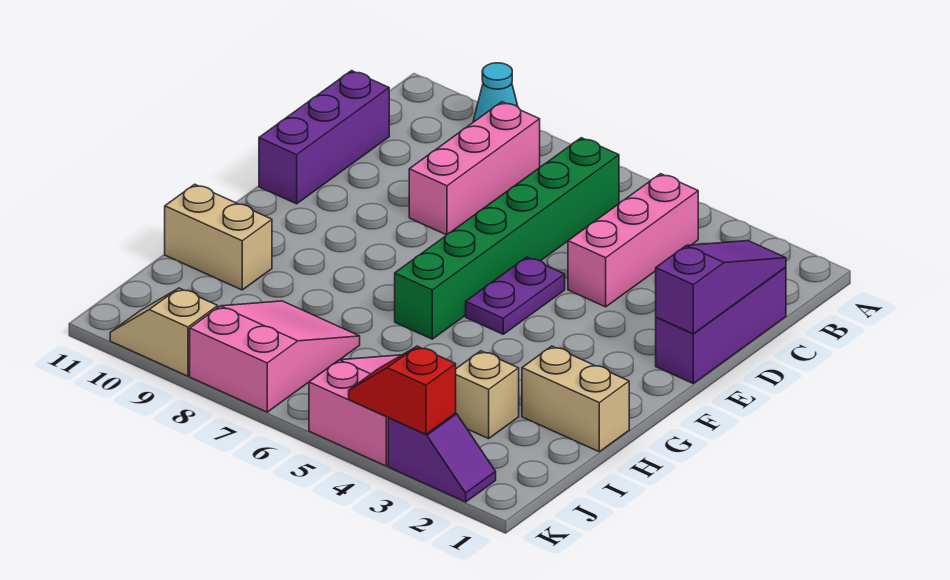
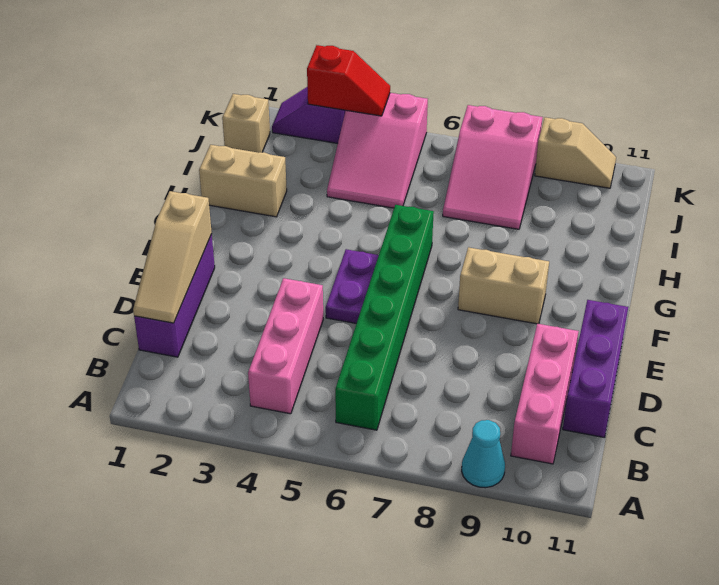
pink brick B8:D8 level 1 -> pink brick B10:D10 level 1
purple slope C1:E1 level 2 top E -> tan slope C1:E1 level 2 top E
tan brick H10:H11 level 1 -> tan brick F8:F9 level 1
tan brick I3 level 1 -> tan brick J1 level 1

